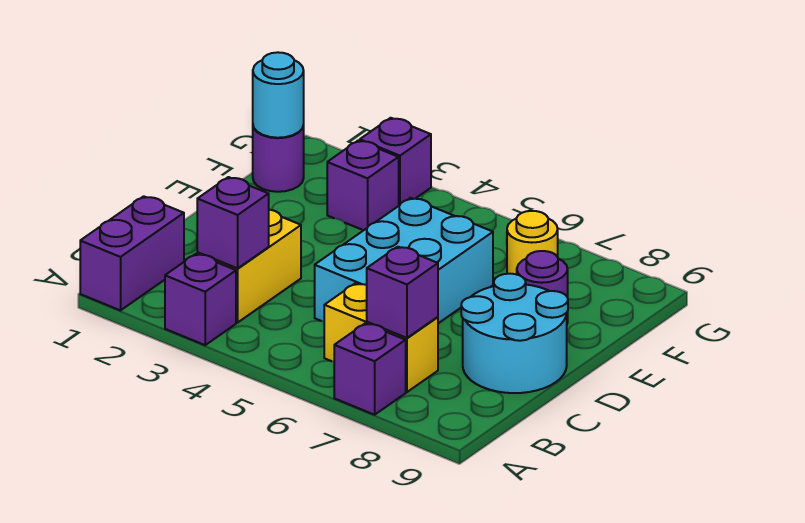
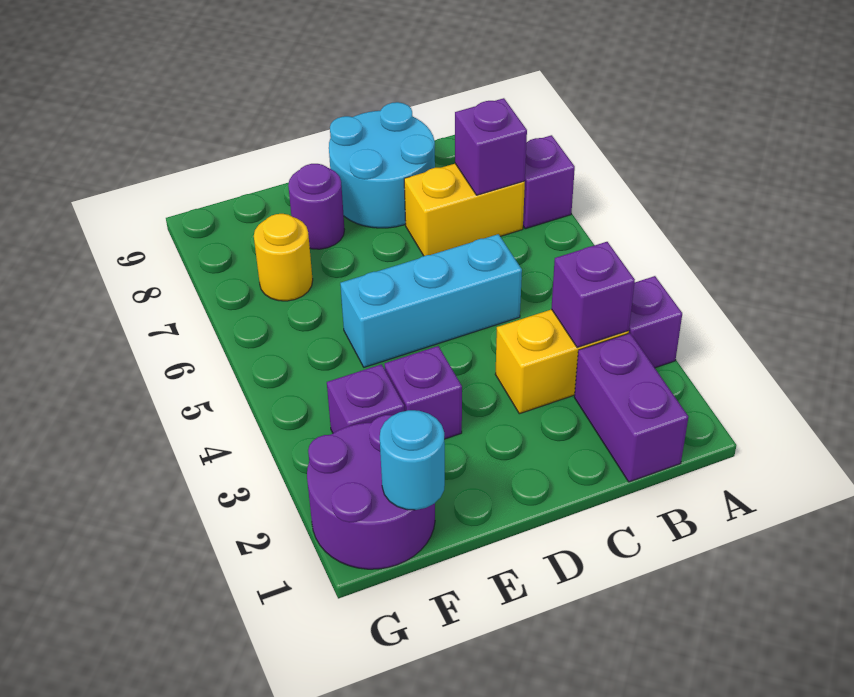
purple brick A1:B1 level 1 -> purple brick B1:B2 level 1
yellow brick B6:B7 level 1 -> yellow brick B7:C7 level 1
cyan brick C5:E6 level 1 -> cyan brick C5:E5 level 1
purple round brick F1 level 1 -> purple round brick F1:G2 level 1
purple brick G3 level 1 -> purple brick E3 level 1

